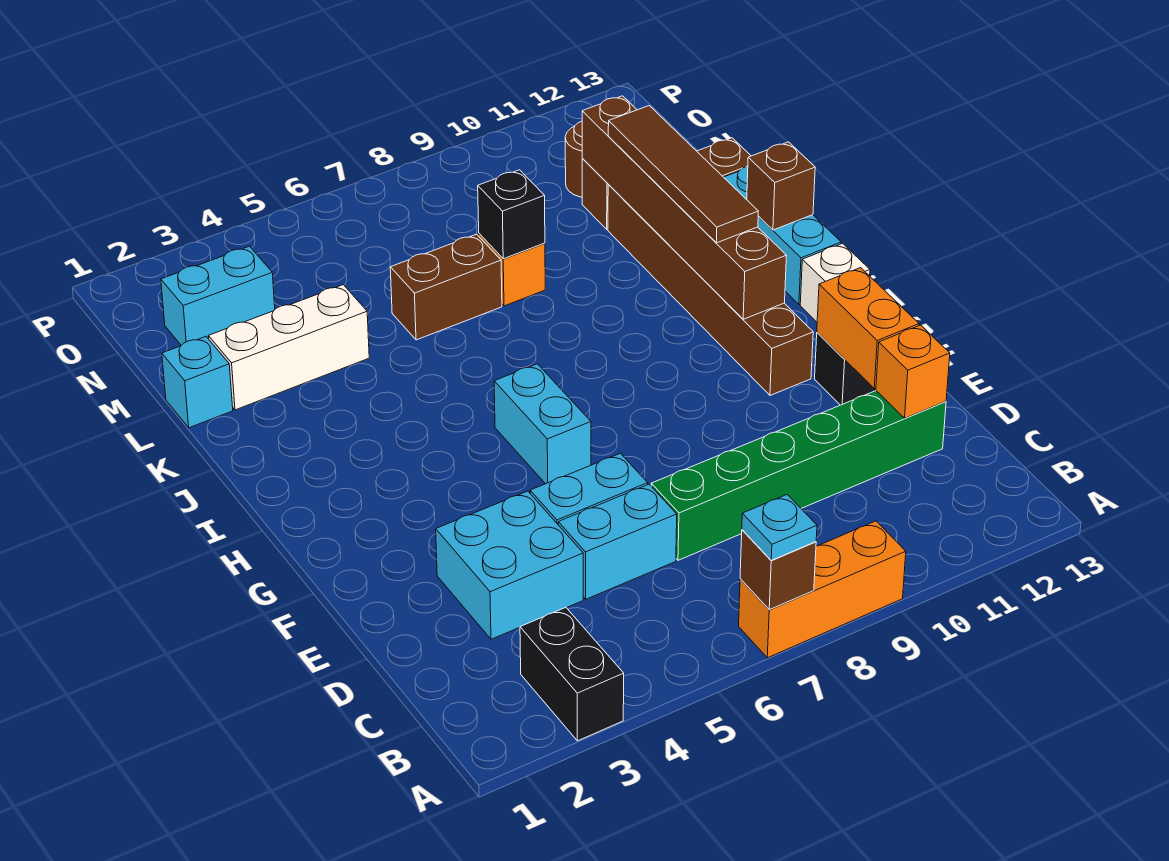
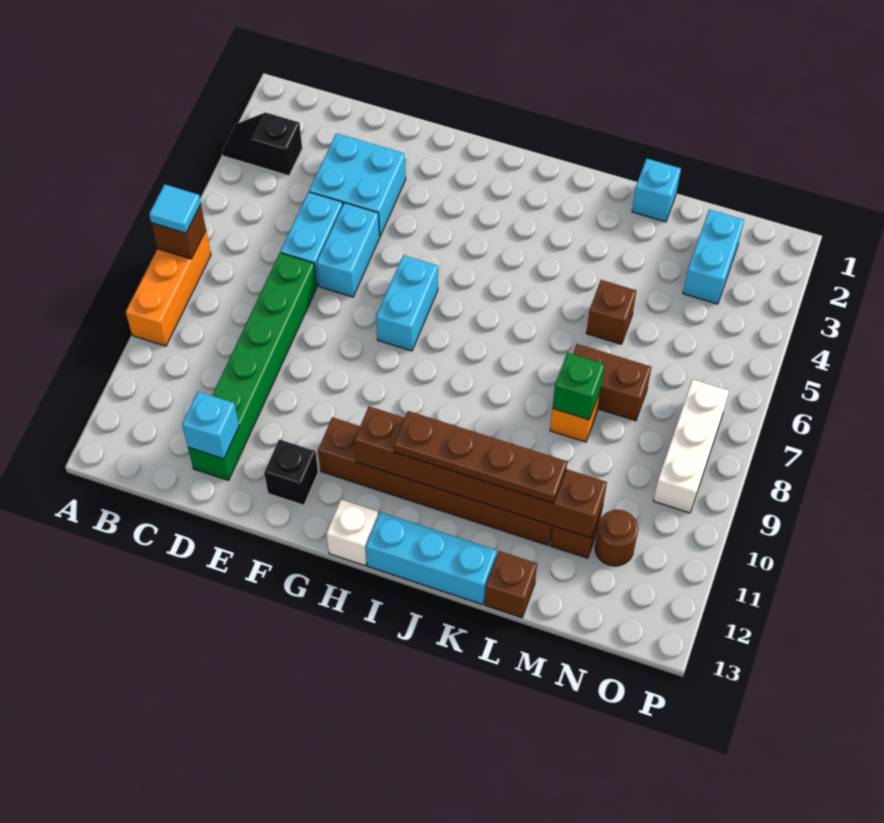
black brick A3:B3 level 1 -> black slope A3:B3 level 1 top B
cyan plate A7 level 3 -> cyan tile A7 level 3
orange brick D12 level 2 -> cyan brick D12 level 2
orange brick E12:F12 level 2 -> none
cyan brick G6:H6 level 1 -> cyan brick G6:G7 level 1
brown tile I11:L11 level 3 -> brown plate I11:L11 level 3
brown brick J13 level 2 -> brown brick L5 level 1
white brick L2:L4 level 1 -> white brick O7:O9 level 1
brown brick L6:L7 level 1 -> brown brick L7:M7 level 1
black brick L8 level 2 -> green brick L8 level 2

